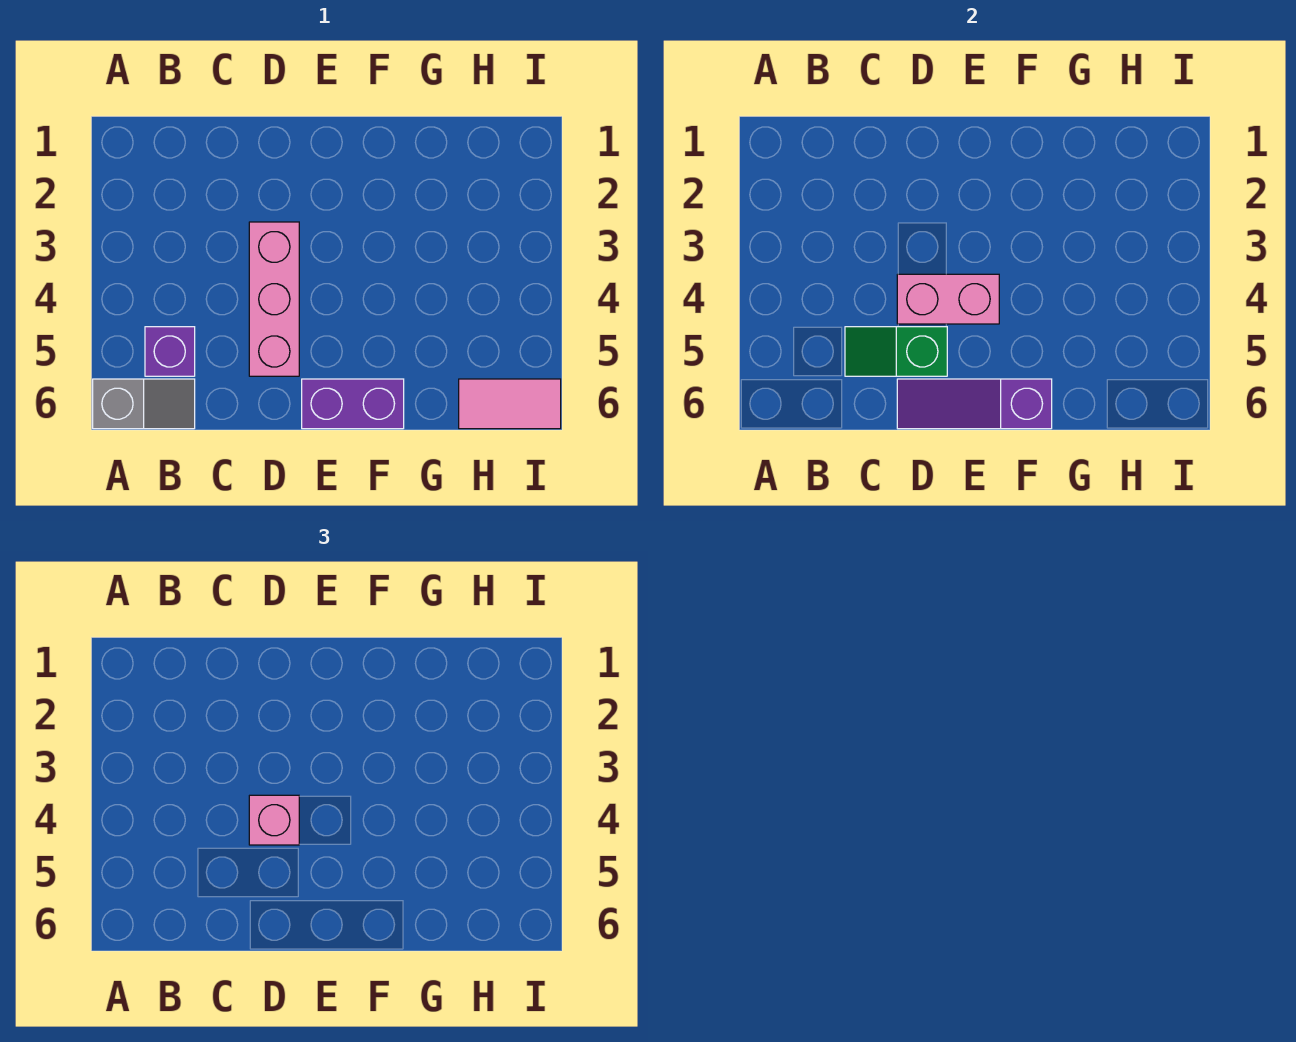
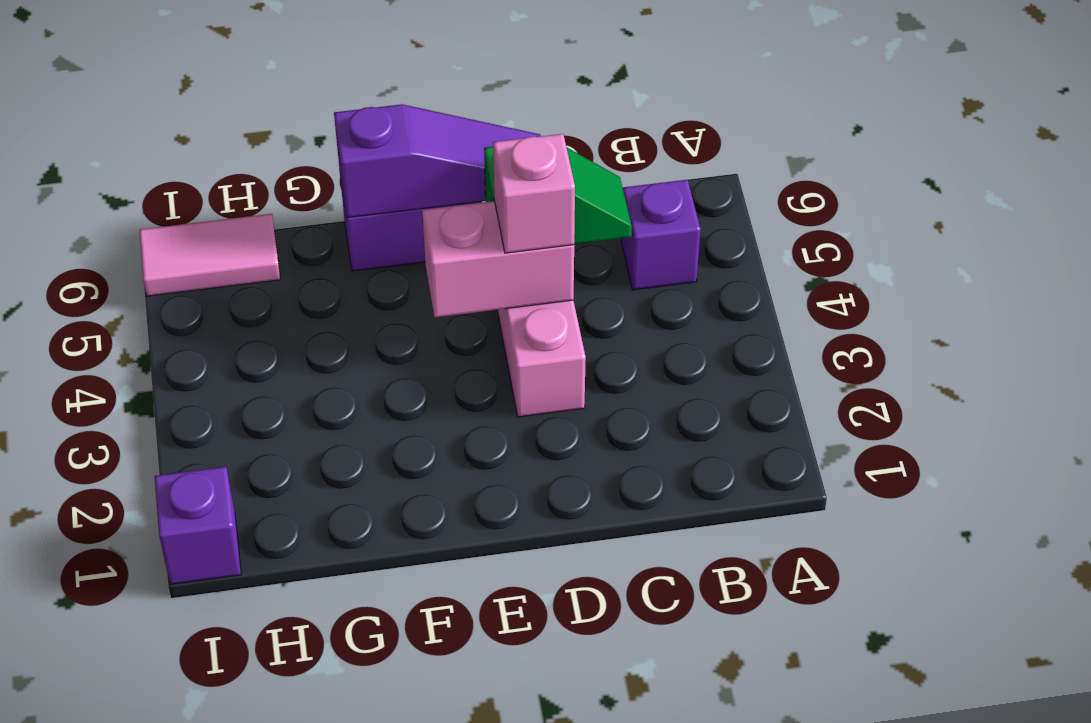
grey slope A6:B6 level 1 top A -> none
none -> purple brick I1 level 1

